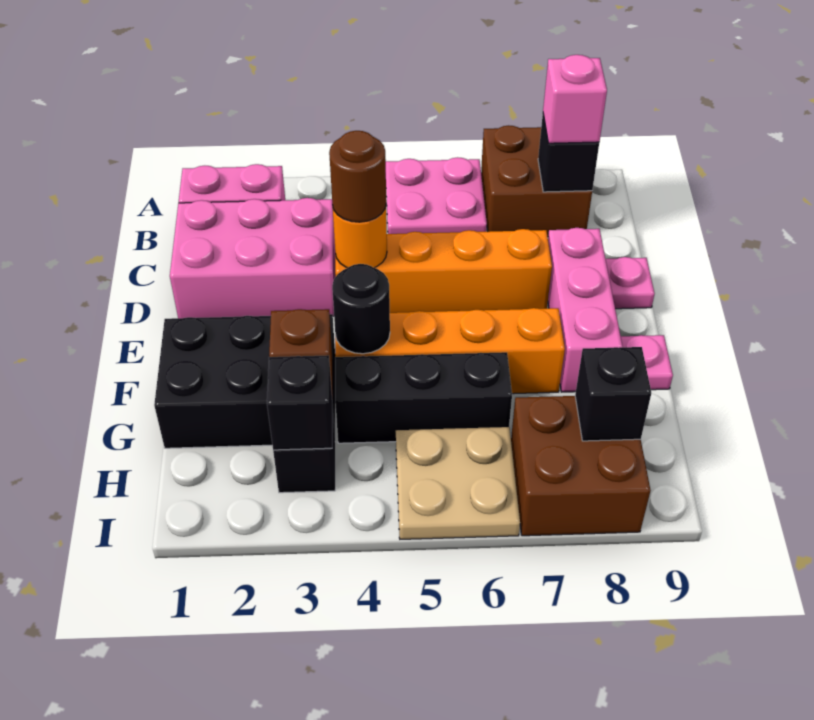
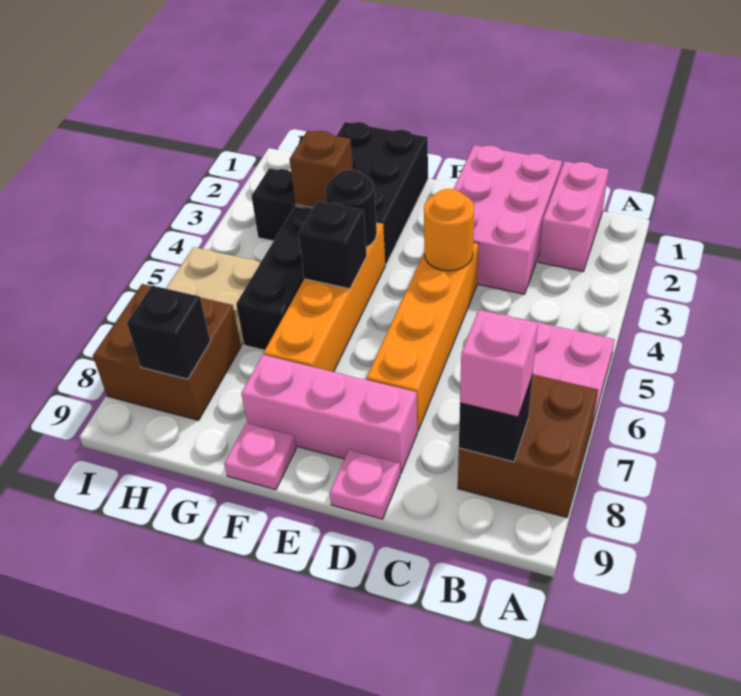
brown round brick D4 level 3 -> none
black brick H3 level 2 -> black brick F5 level 2

